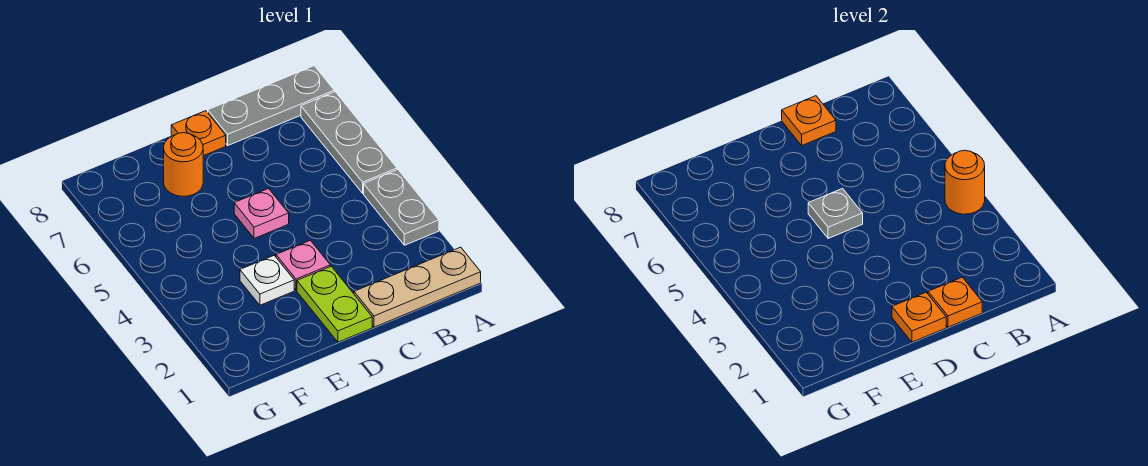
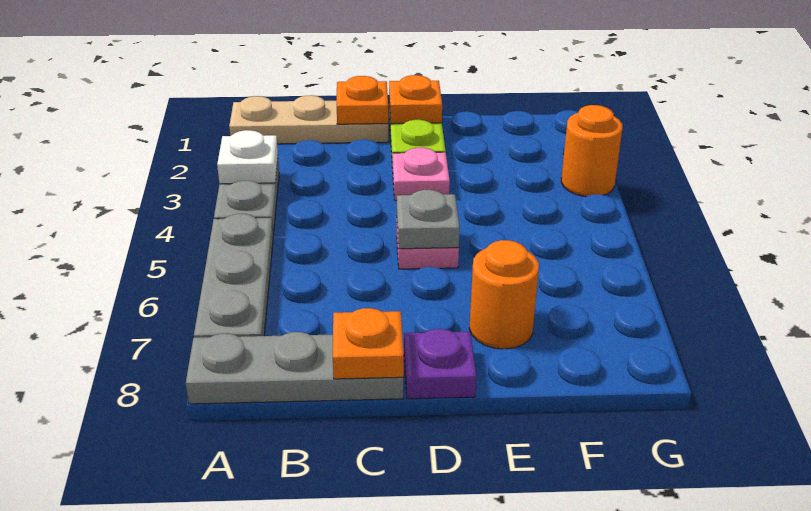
orange round brick A4 level 2 -> orange round brick G3 level 1
orange plate D8 level 1 -> purple plate D8 level 1
white plate E3 level 1 -> white plate A3 level 2

